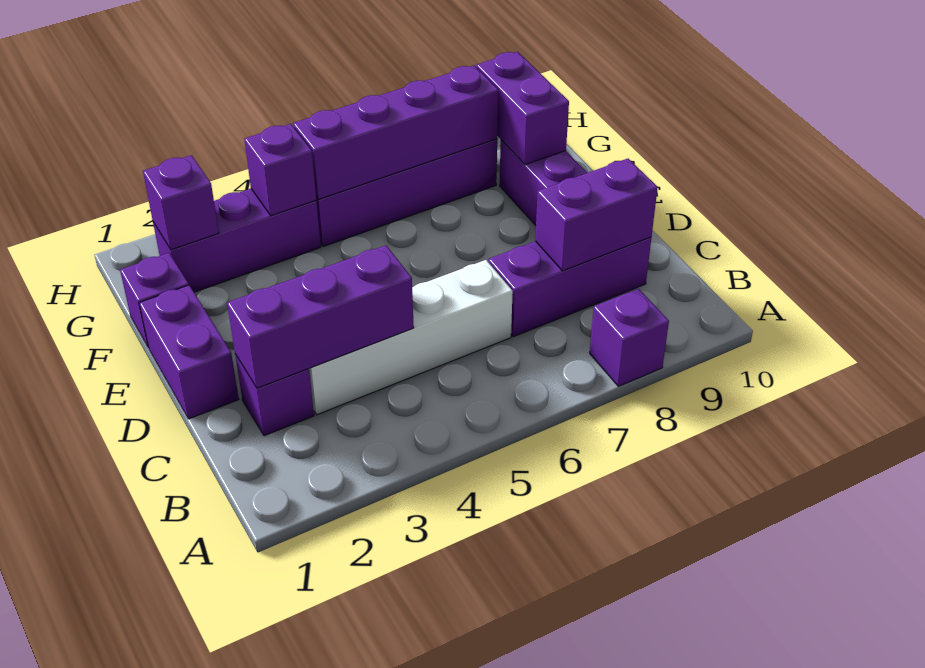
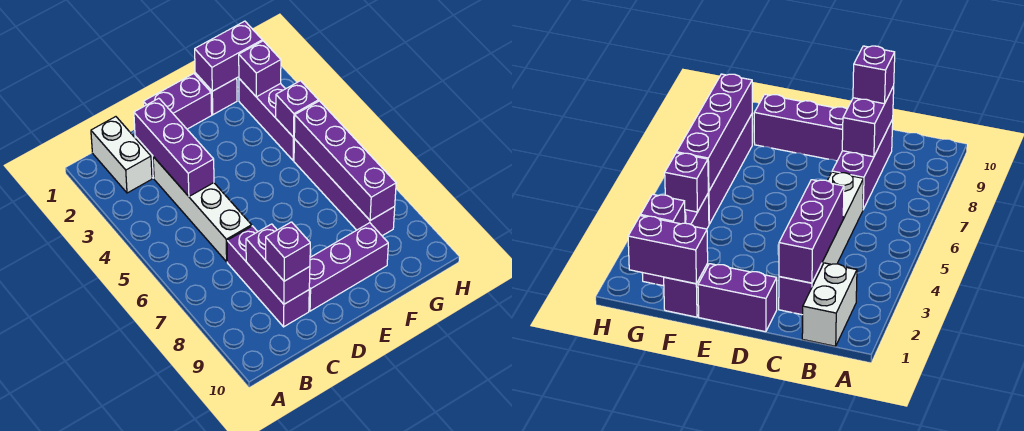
purple brick A8 level 1 -> purple brick C9 level 3
none -> white brick B1:B2 level 1
purple brick F9:G9 level 2 -> purple brick F1:G1 level 2

